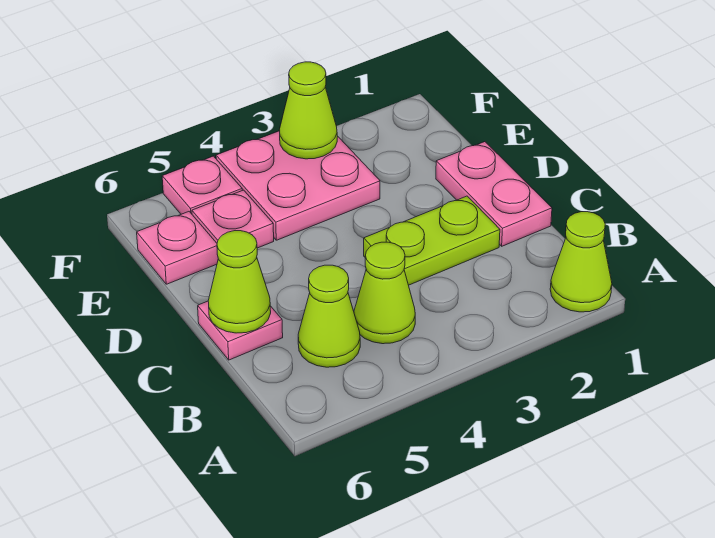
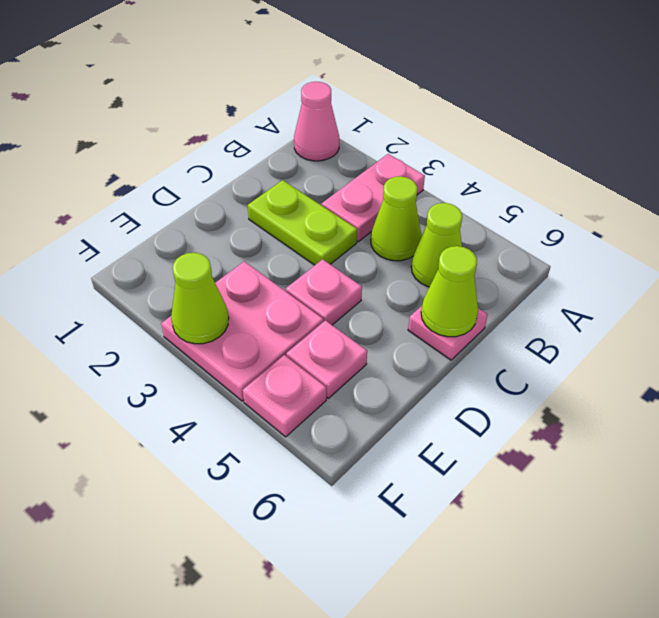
lime cone A1 level 1 -> pink cone A1 level 1
pink plate C1:D1 level 1 -> pink plate A3:B3 level 1
pink plate E6 level 1 -> pink plate D4 level 1

